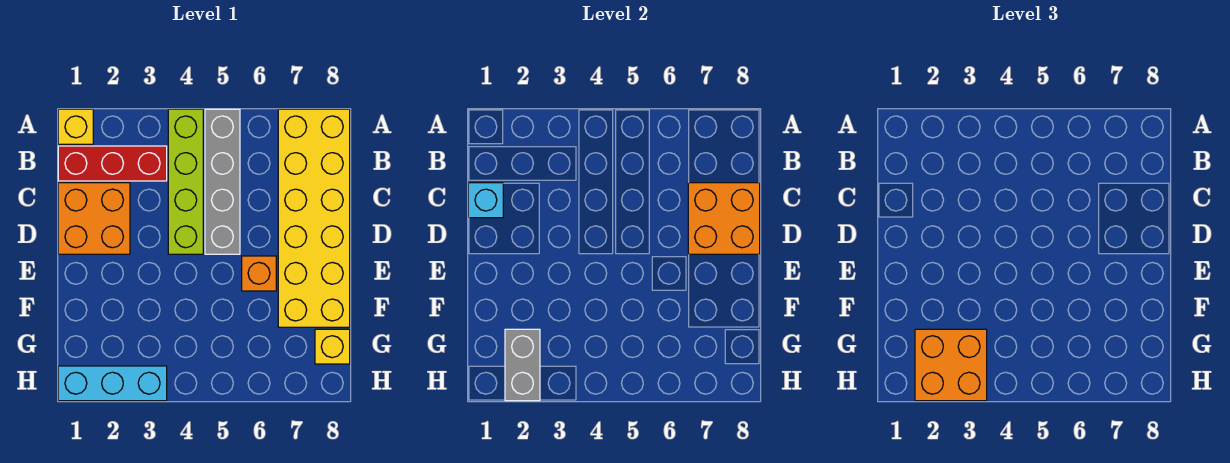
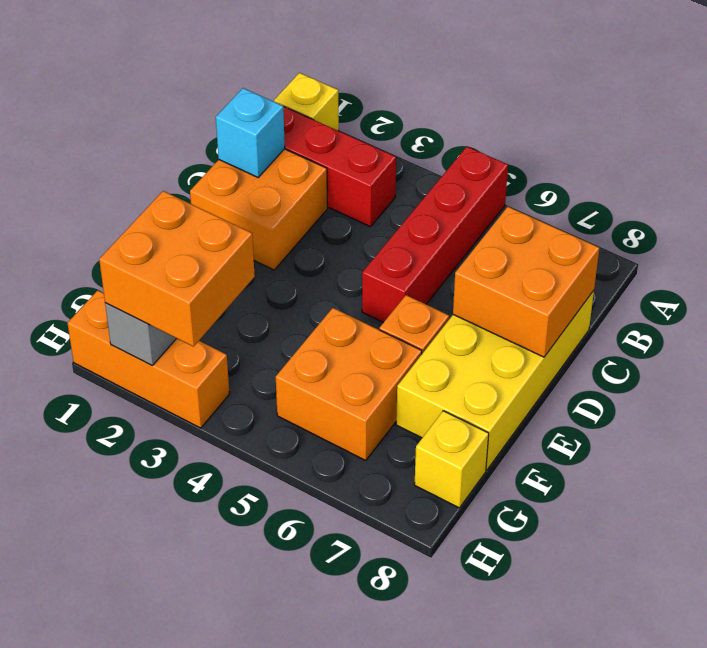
lime brick A4:D4 level 1 -> none
grey brick A5:D5 level 1 -> red brick A5:D5 level 1
yellow brick A7:F8 level 1 -> yellow brick C7:F8 level 1
none -> orange brick F5:G6 level 1
cyan brick H1:H3 level 1 -> orange brick H1:H3 level 1

